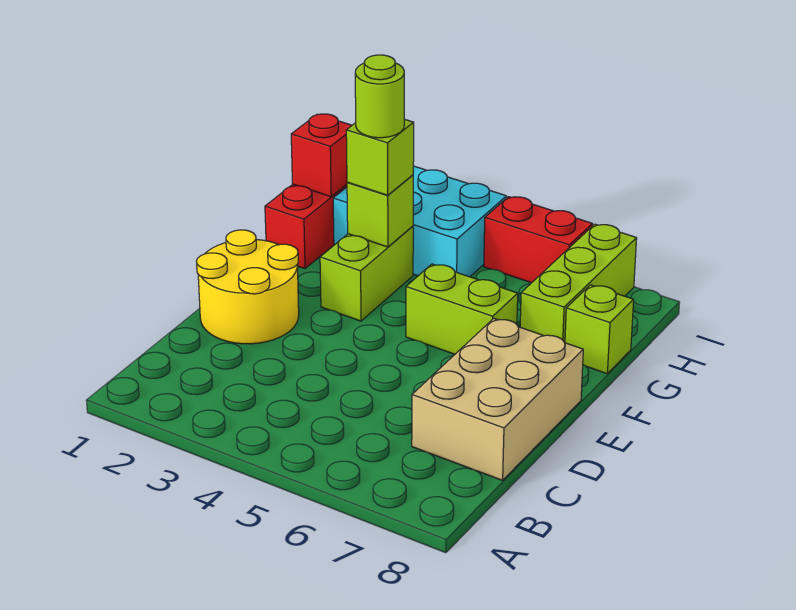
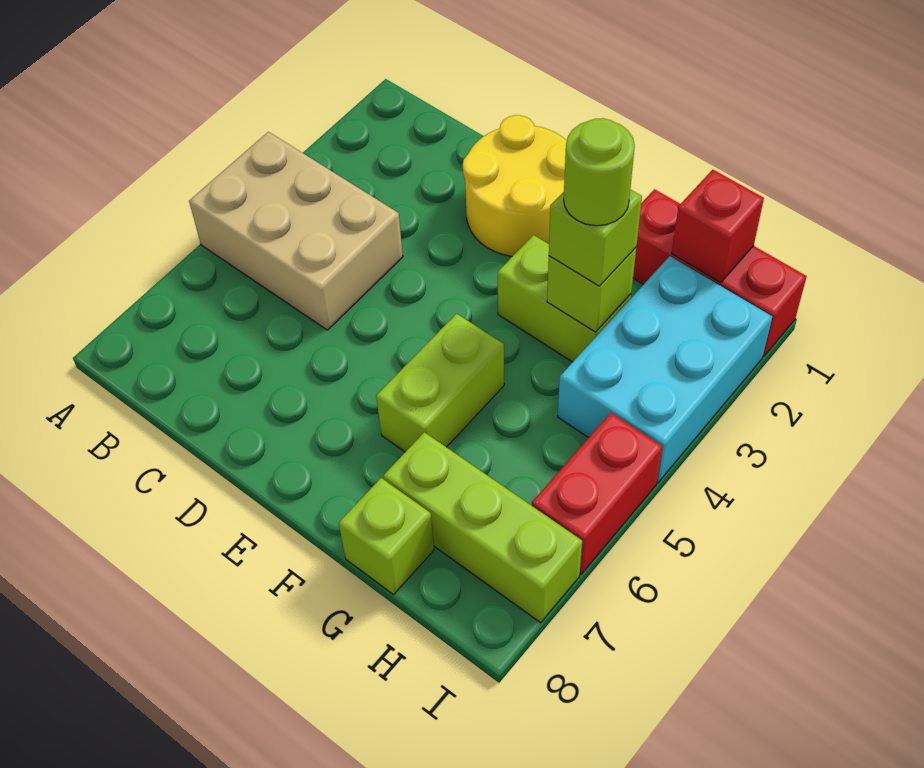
tan brick C7:E8 level 1 -> tan brick A4:C5 level 1

